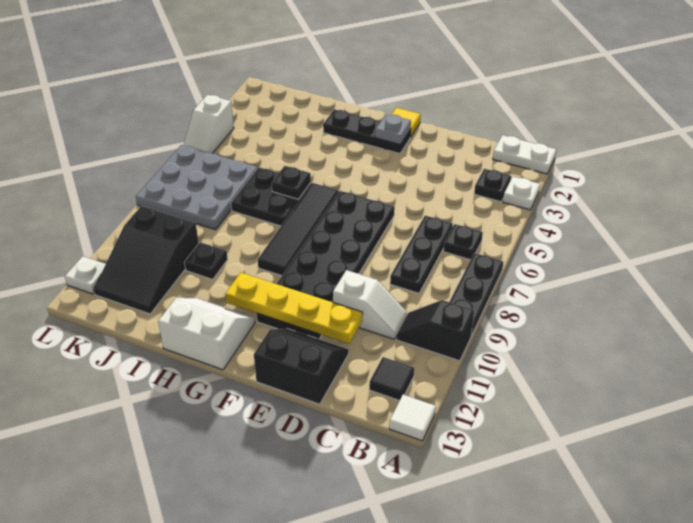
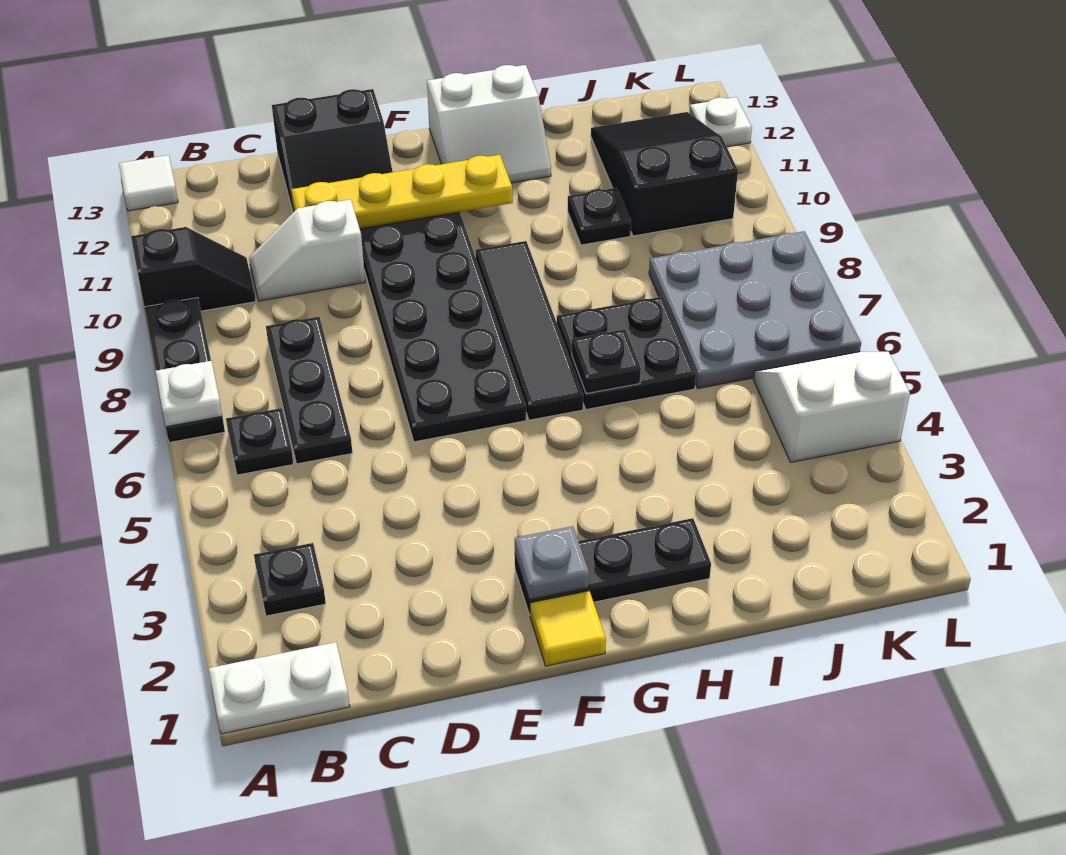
white plate A3 level 1 -> white plate A7 level 2
black tile B12 level 1 -> none
white slope L4:L5 level 1 top 4 -> white slope K4:L5 level 1 top 4

